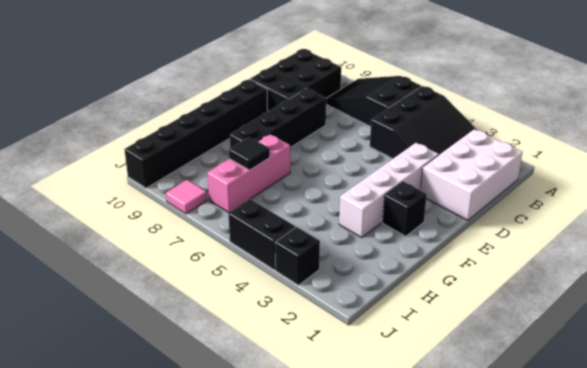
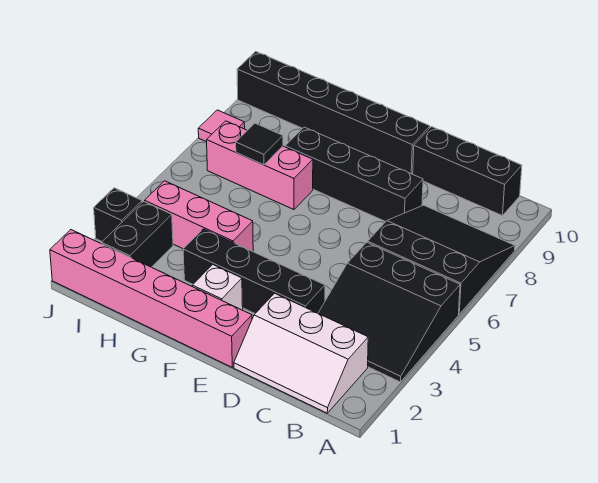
black slope A6:B8 level 1 top 6 -> black slope A6:C8 level 1 top 6
white brick B1:D2 level 1 -> white slope B1:D2 level 1 top 2
black brick B9:D10 level 1 -> black brick B10:D10 level 1
white brick D3:G3 level 1 -> black brick D3:G3 level 1
none -> pink brick E1:J1 level 1
black brick F2 level 1 -> white brick F2 level 1
none -> pink brick G4:I4 level 1
black brick J4:J5 level 1 -> black brick I2:I3 level 1

